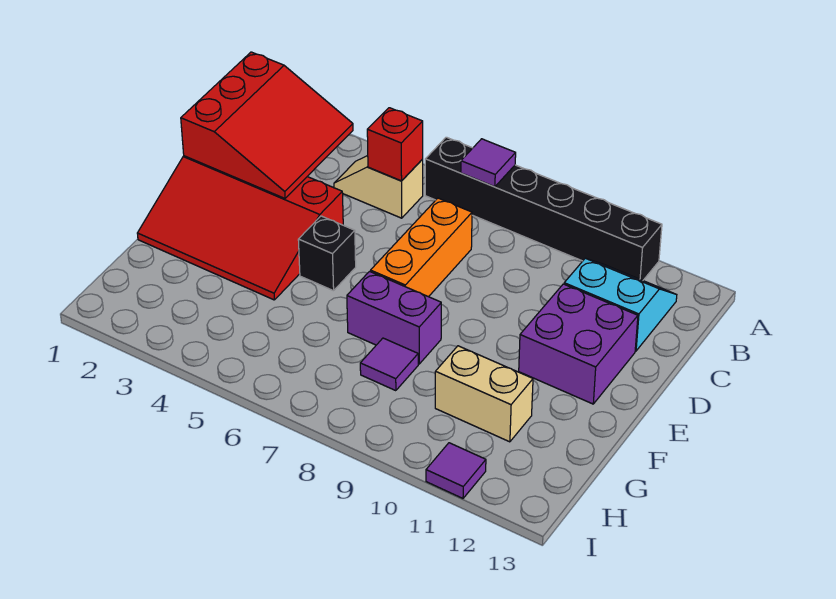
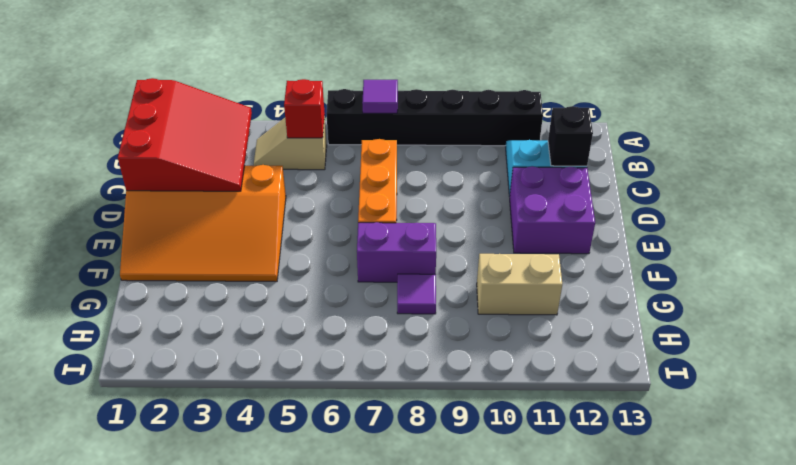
red slope D1:F4 level 1 top D -> orange slope D1:F4 level 1 top D
black brick E5 level 1 -> black brick C12 level 2
purple tile I11 level 1 -> none

